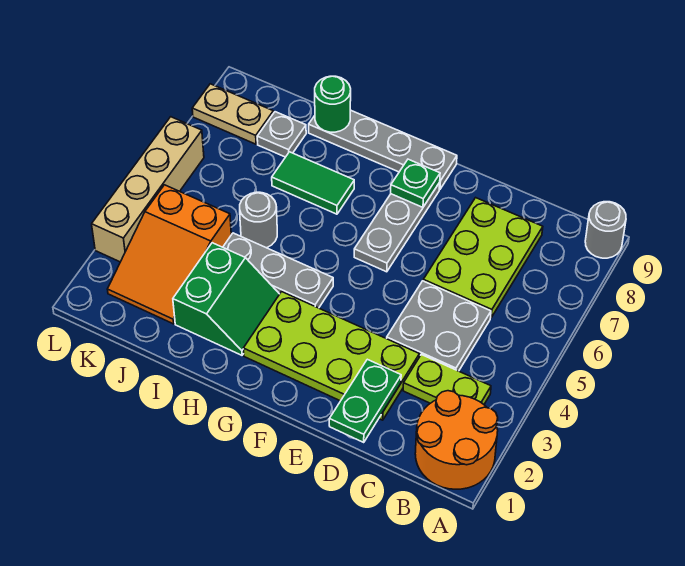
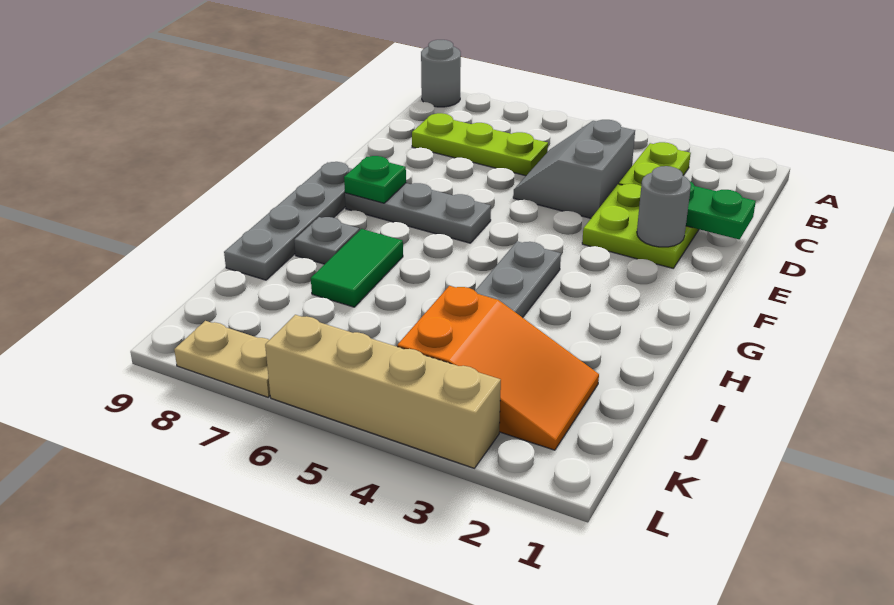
orange round brick A1:B2 level 1 -> none
grey plate C4:D5 level 1 -> grey slope C4:D5 level 1 top 4
lime plate C6:D8 level 1 -> lime plate C6:C8 level 1
lime plate D2:G3 level 1 -> lime plate D2:E3 level 1
green slope H2:I3 level 1 top I -> none
grey round brick I5 level 1 -> grey round brick E2 level 2
green round brick I9 level 2 -> none
grey plate J8 level 1 -> grey plate H8 level 1
tan plate K8:L8 level 1 -> tan plate L7:L8 level 1

